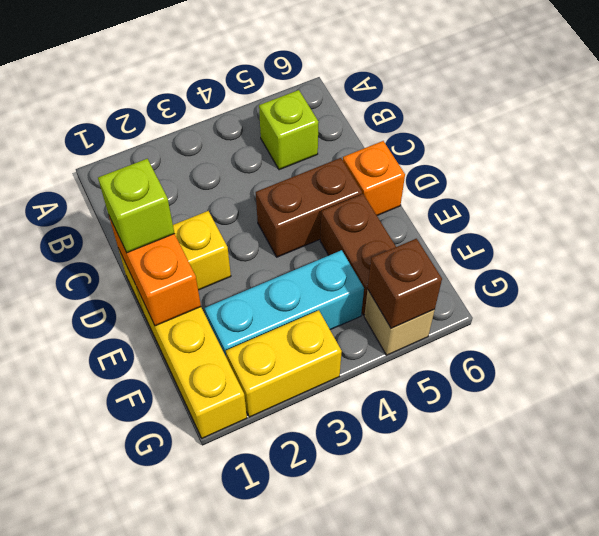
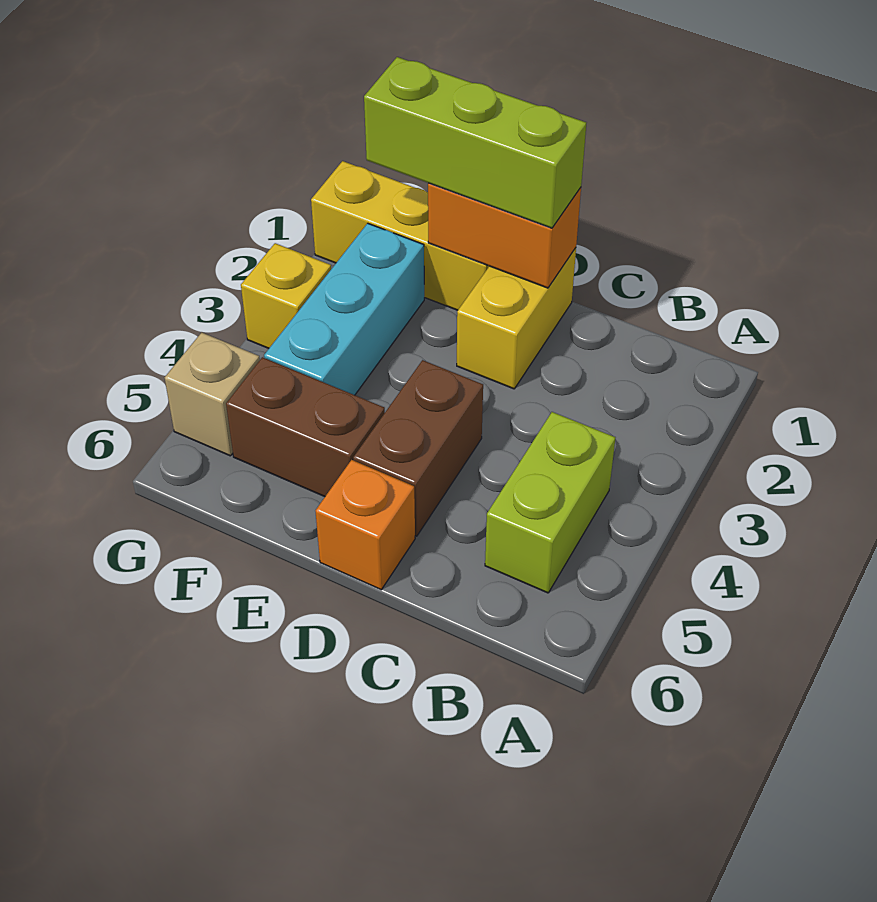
lime brick B5 level 1 -> lime brick B4:B5 level 1
lime brick D1 level 3 -> lime brick D1:F1 level 3
yellow brick G2:G3 level 1 -> yellow brick G3 level 1
brown brick G5 level 2 -> none

